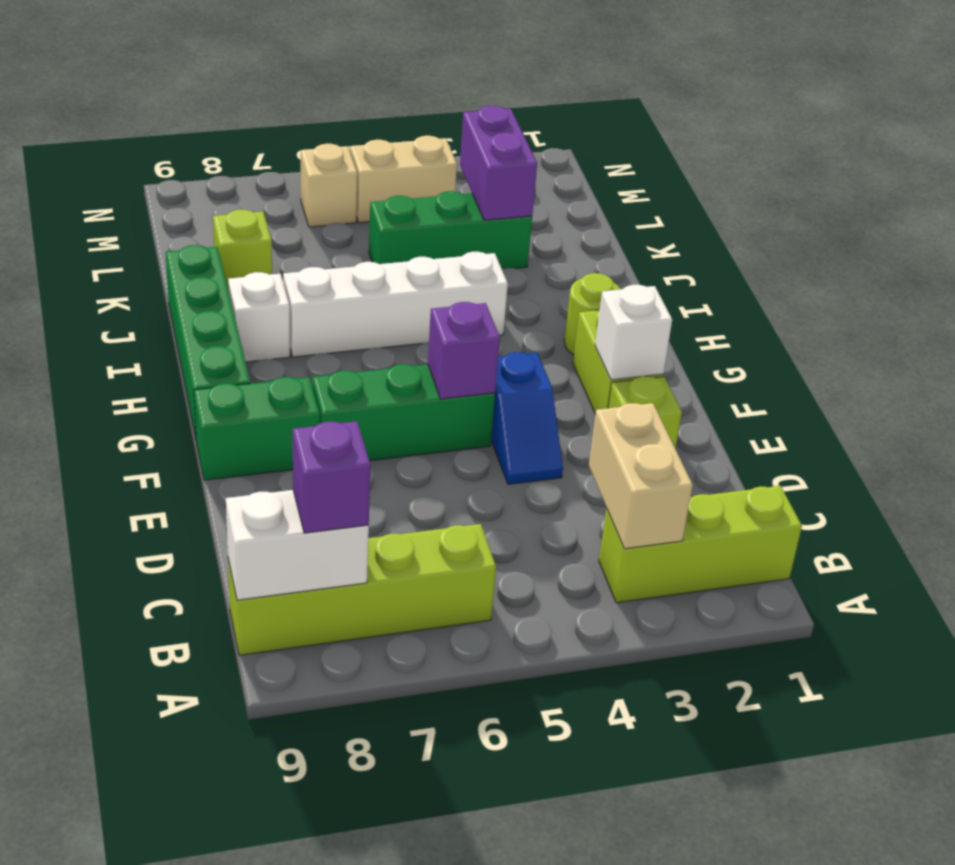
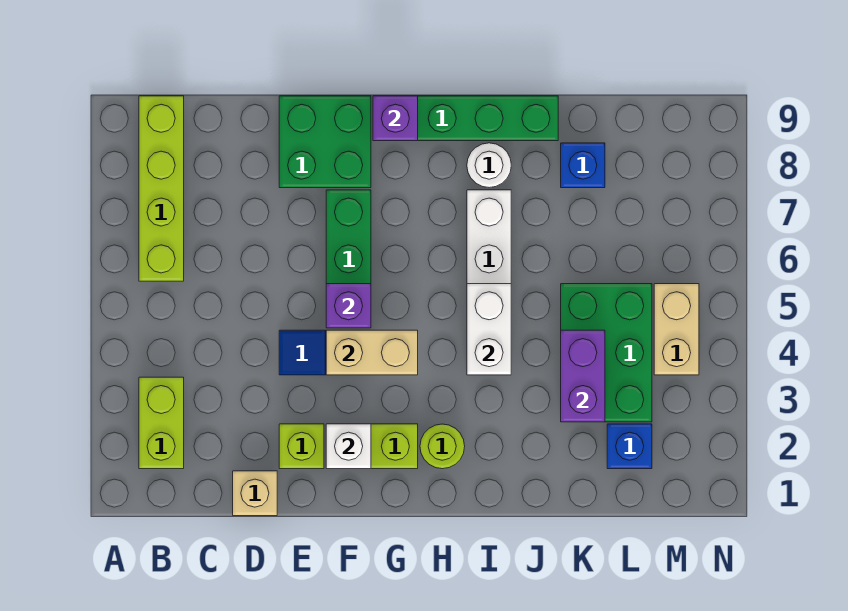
lime brick B1:B3 level 1 -> lime brick B2:B3 level 1
tan brick B3:C3 level 2 -> tan brick F4:G4 level 2
white brick B8:B9 level 2 -> white brick I4:I5 level 2
purple brick B8 level 3 -> purple brick G9 level 2
green brick F8:F9 level 1 -> green brick E8:F9 level 1
white brick I8 level 1 -> white round brick I8 level 1
green brick K3:K5 level 1 -> green brick K3:L5 level 1
purple brick K3:L3 level 2 -> purple brick K3:K4 level 2
lime brick K8 level 1 -> blue brick K8 level 1
none -> blue brick L2 level 1
tan brick M6 level 1 -> tan brick D1 level 1

